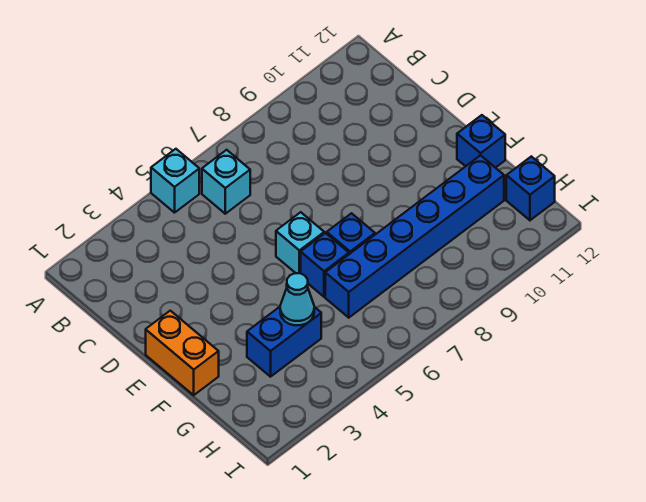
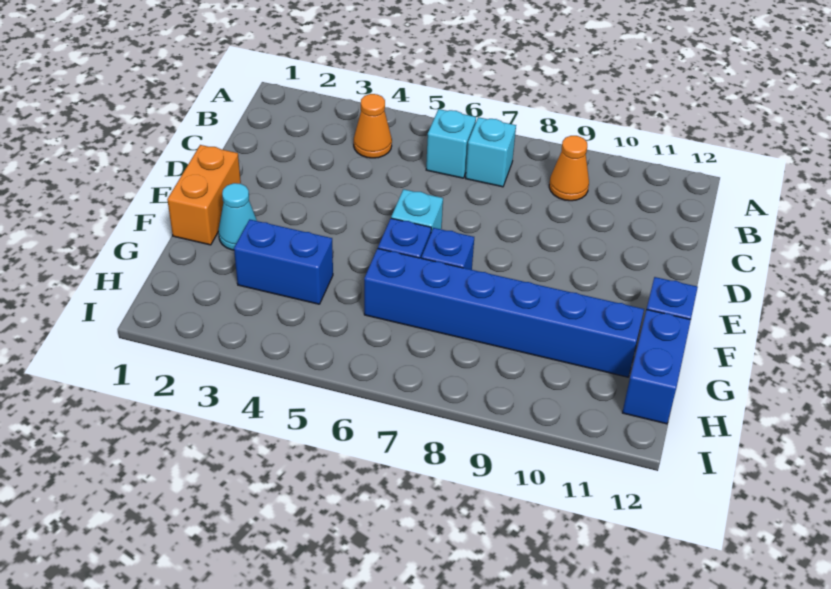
cyan brick A5 level 1 -> cyan brick B7 level 1
none -> orange cone B4 level 1
none -> orange cone B9 level 1
cyan cone G4 level 2 -> cyan cone F2 level 1
blue brick H12 level 1 -> blue brick G12:H12 level 1

